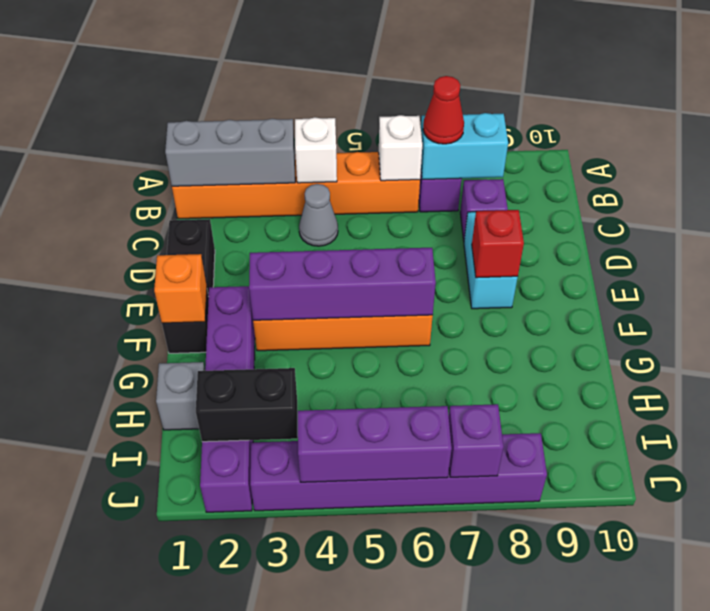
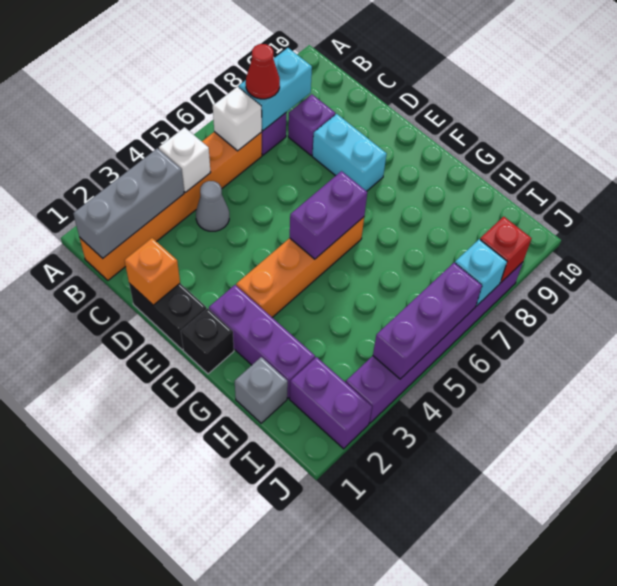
red brick E8 level 2 -> red brick J8 level 2
orange brick F1 level 2 -> orange brick D1 level 2
purple brick F3:F6 level 2 -> purple brick F5:F6 level 2
black brick I2:I3 level 2 -> none
purple brick J7 level 2 -> cyan brick J7 level 2

